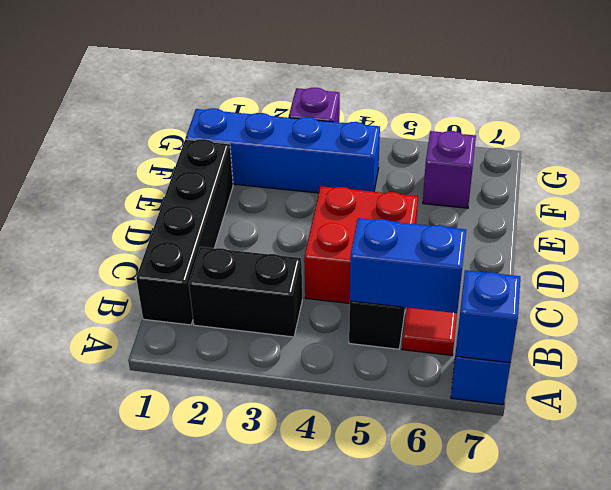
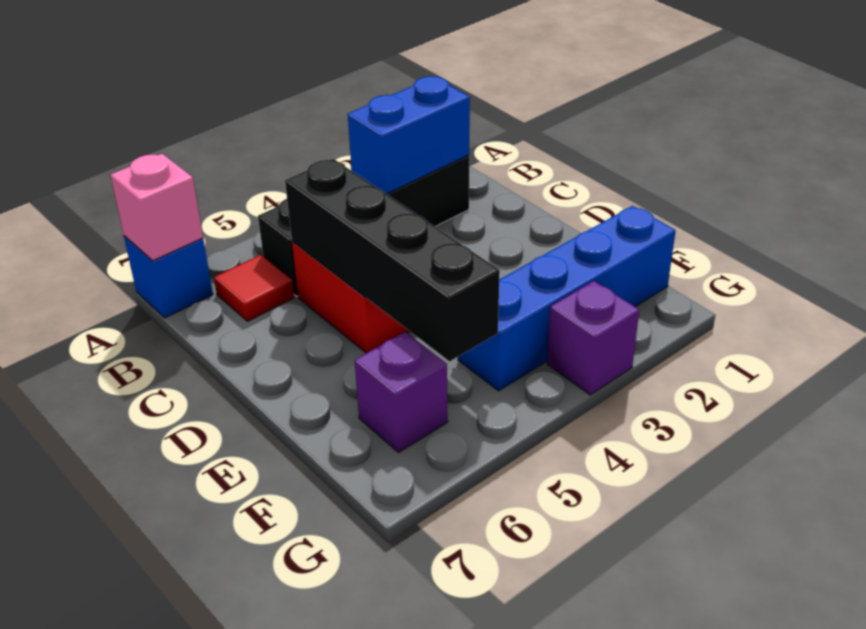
blue brick A7 level 2 -> pink brick A7 level 2
black brick B1:E1 level 1 -> black brick C5:F5 level 2
blue brick B5:B6 level 2 -> blue brick B2:B3 level 2

